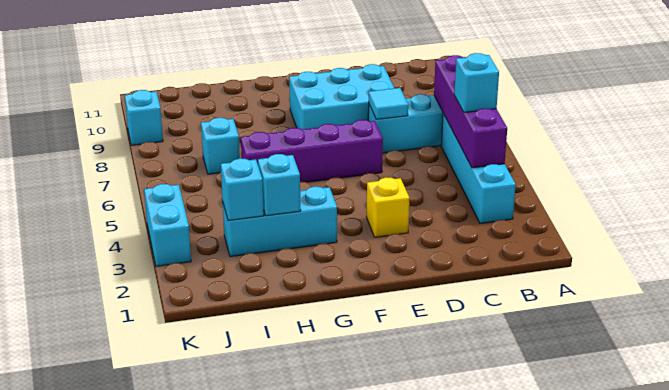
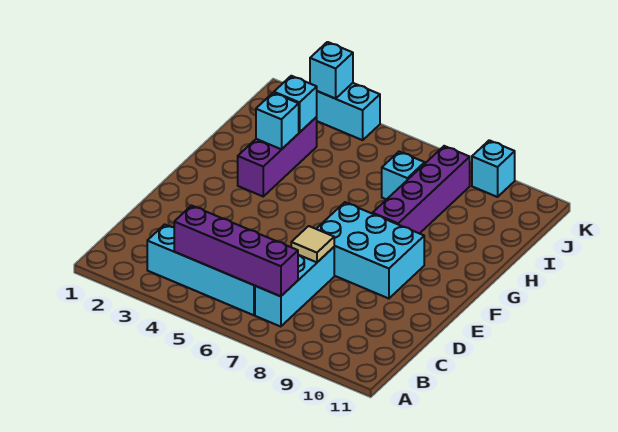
cyan brick B5 level 3 -> cyan brick K3 level 2
cyan tile D7 level 2 -> tan tile D7 level 2
cyan brick D8:F9 level 1 -> cyan brick E7:F9 level 1
yellow brick E3 level 1 -> none
purple brick E6:H6 level 1 -> purple brick G8:J8 level 1
cyan brick G3:I3 level 1 -> purple brick G3:I3 level 1

